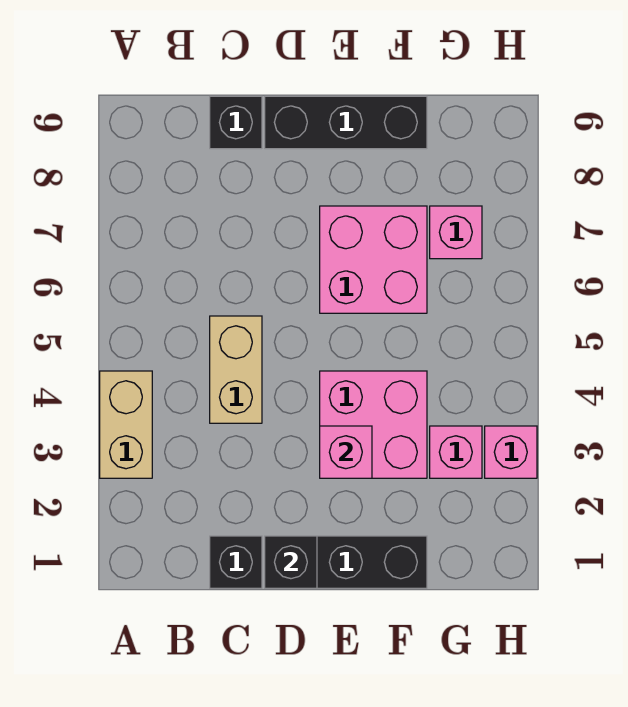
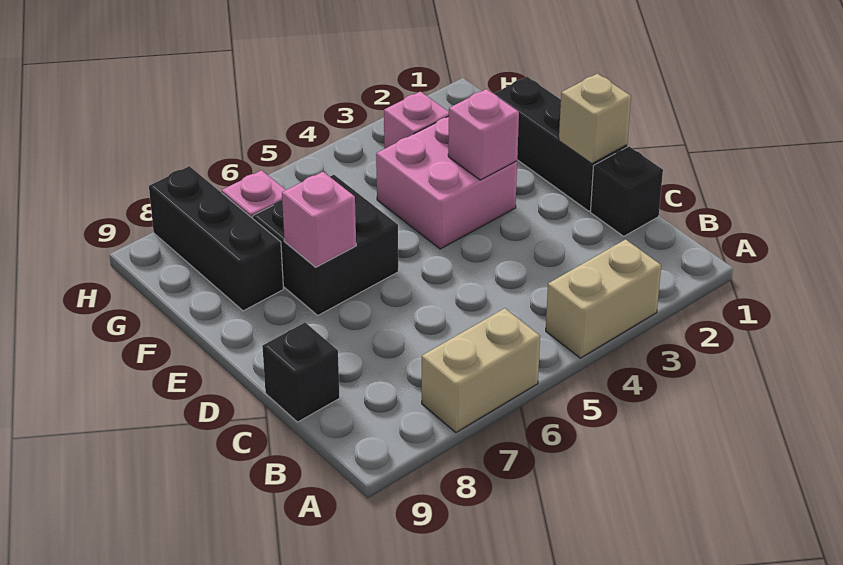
tan brick C4:C5 level 1 -> tan brick A6:A7 level 1
black brick D1 level 2 -> tan brick D1 level 2
black brick D9:F9 level 1 -> black brick F8:H8 level 1
pink brick E6:F7 level 1 -> black brick E6:F7 level 1
pink brick H3 level 1 -> pink brick E7 level 2

